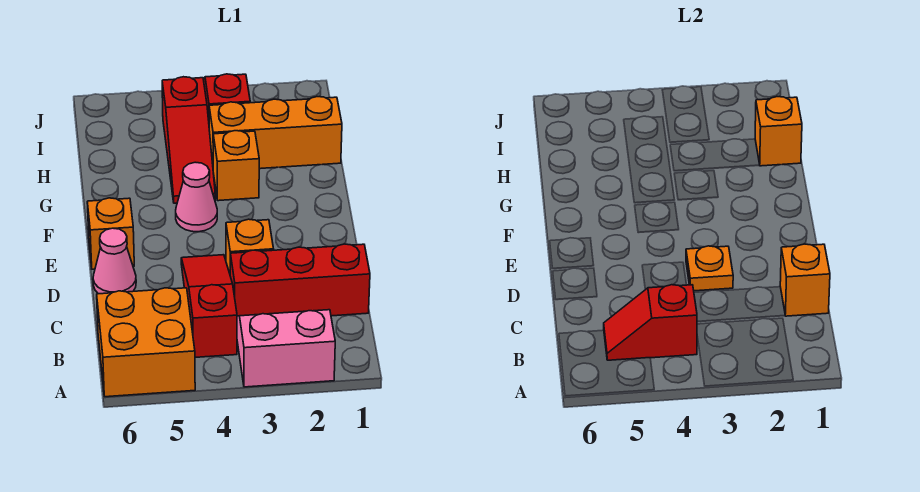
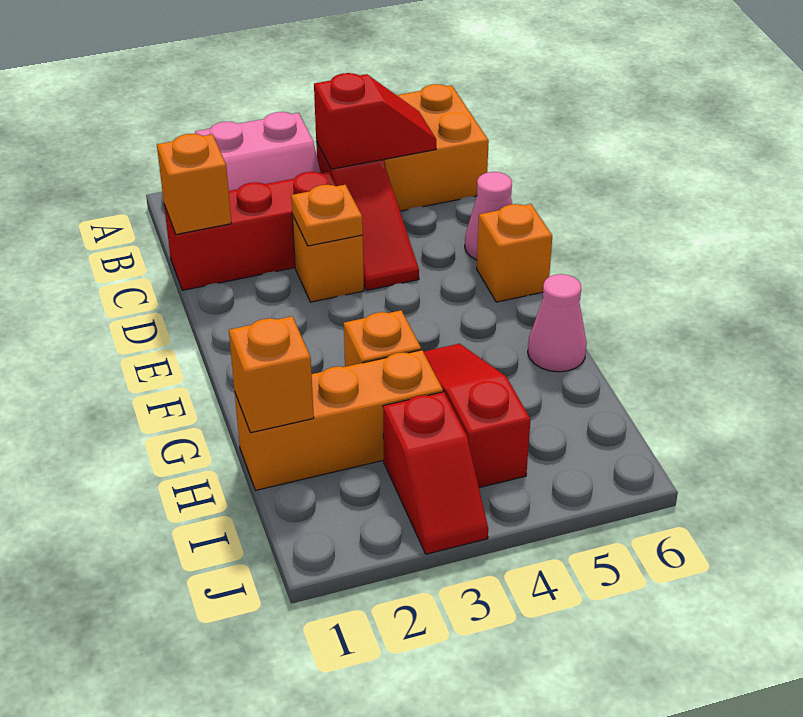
pink cone F4 level 1 -> pink cone G6 level 1

